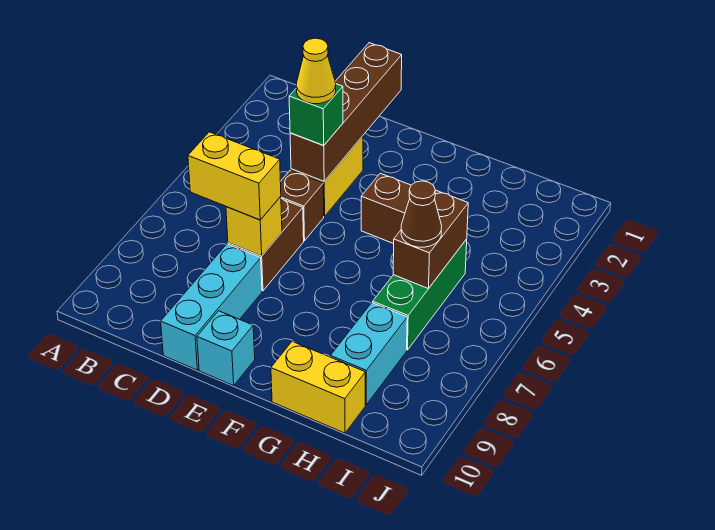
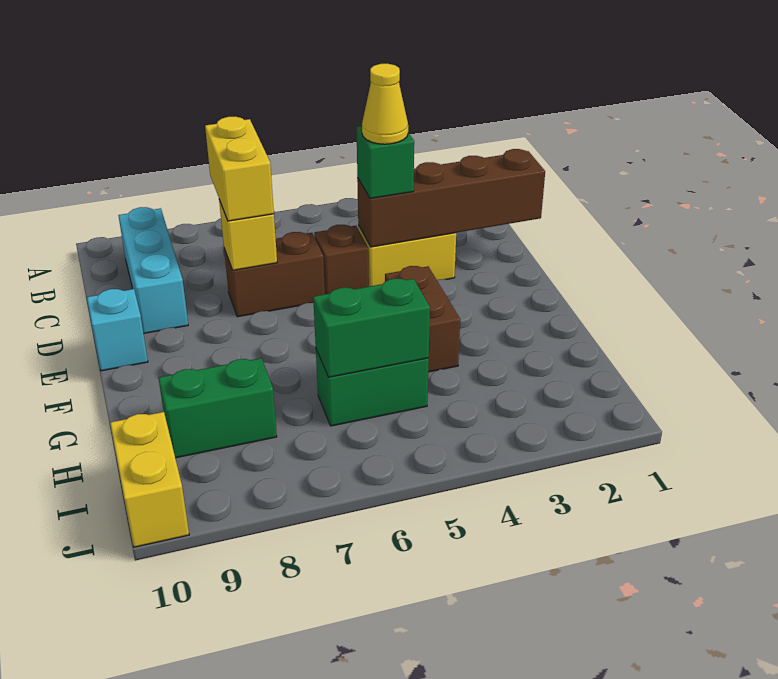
cyan brick D8:D10 level 1 -> cyan brick B9:D9 level 1
yellow brick G10:H10 level 1 -> yellow brick I10:J10 level 1
green brick H5:H7 level 1 -> green brick H5:H6 level 1
brown brick H5:H6 level 2 -> green brick H5:H6 level 2
brown cone H6 level 3 -> none
cyan brick H8:H9 level 1 -> green brick H8:H9 level 1

